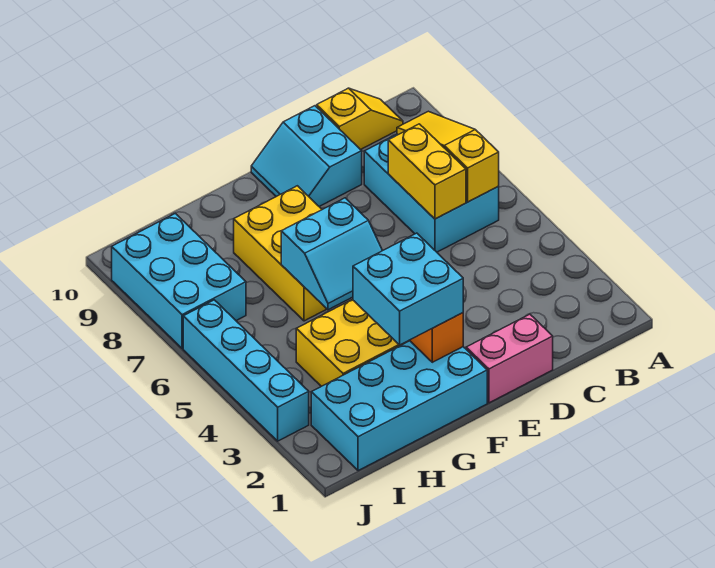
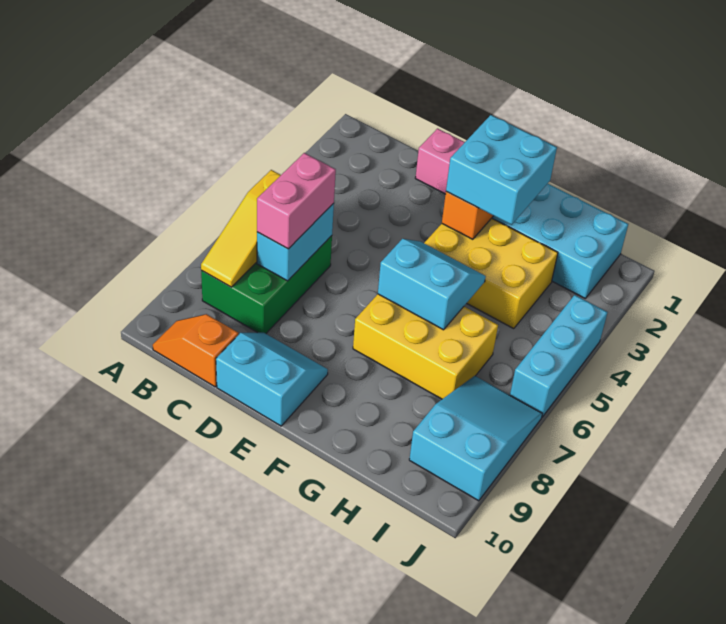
cyan brick B6:C8 level 1 -> green brick B6:C8 level 1
yellow slope B10:C10 level 1 top C -> orange slope B10:C10 level 1 top C
yellow brick C6:C7 level 2 -> cyan brick C6:C7 level 2
none -> pink brick C6:C7 level 3
cyan slope D9:E10 level 1 top D -> cyan slope D9:E10 level 1 top 10
yellow brick F6:G8 level 1 -> yellow brick F6:H7 level 1
cyan brick I7:J9 level 1 -> cyan slope I7:J9 level 1 top 9
cyan brick J3:J6 level 1 -> cyan brick J4:J6 level 1

